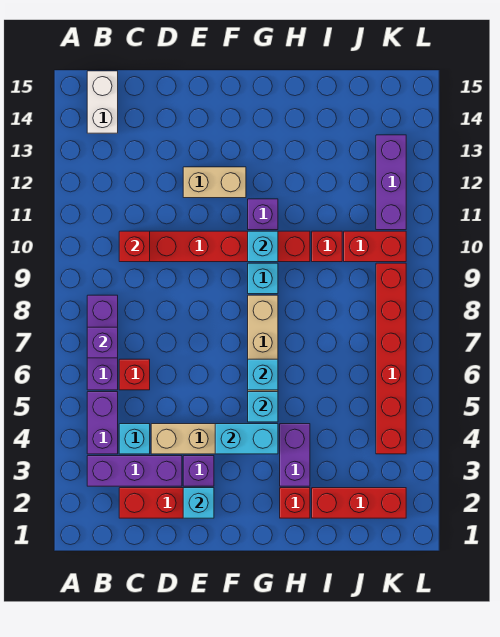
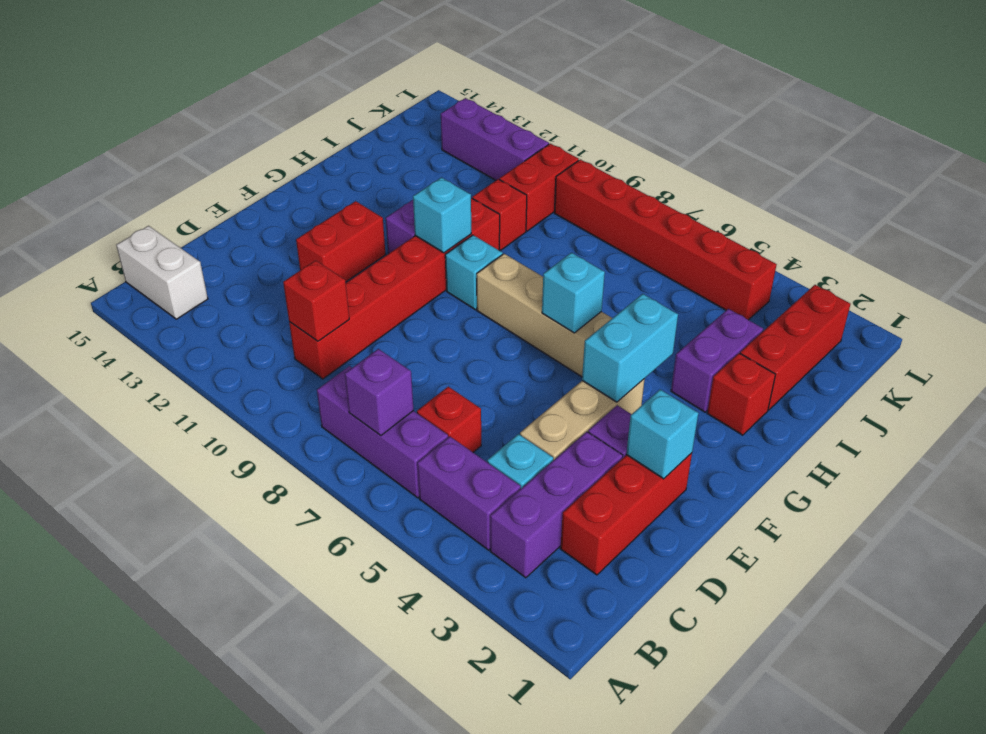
tan brick E12:F12 level 1 -> red brick E12:F12 level 1
cyan brick G5 level 2 -> none
purple brick H3:H4 level 1 -> purple brick H3:I3 level 1

